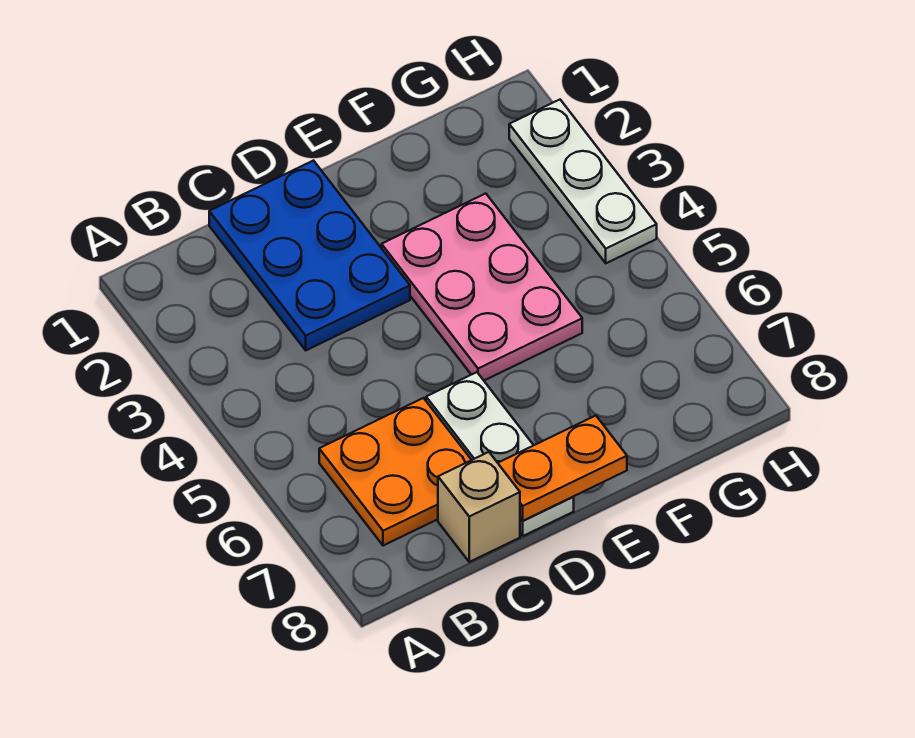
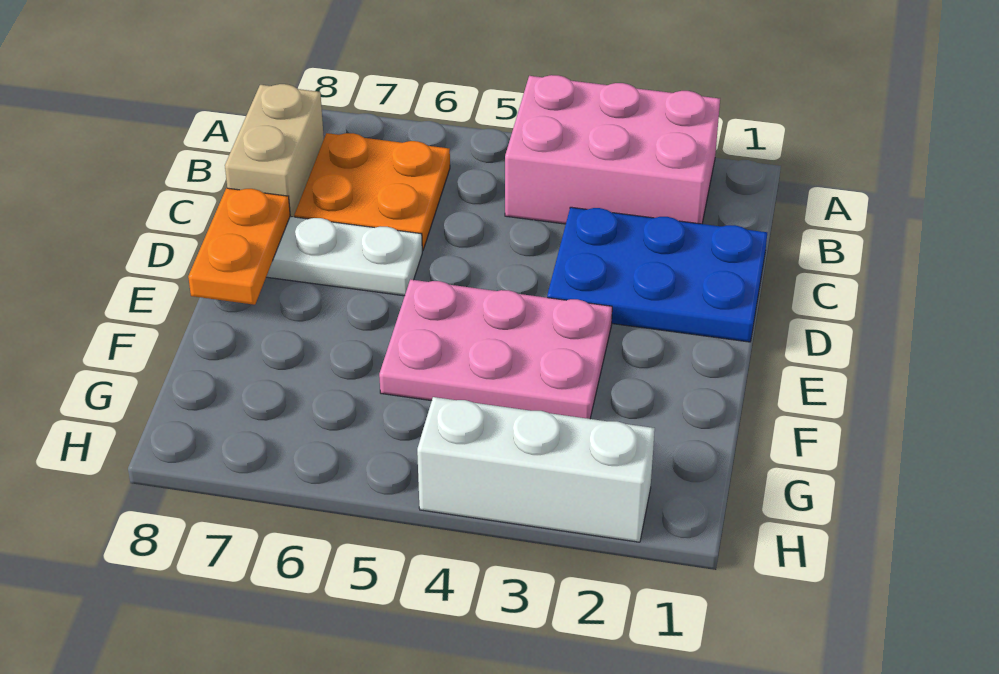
none -> pink brick A2:B4 level 1
tan brick C8 level 1 -> tan brick B8:C8 level 1
white plate H2:H4 level 1 -> white brick H2:H4 level 1

